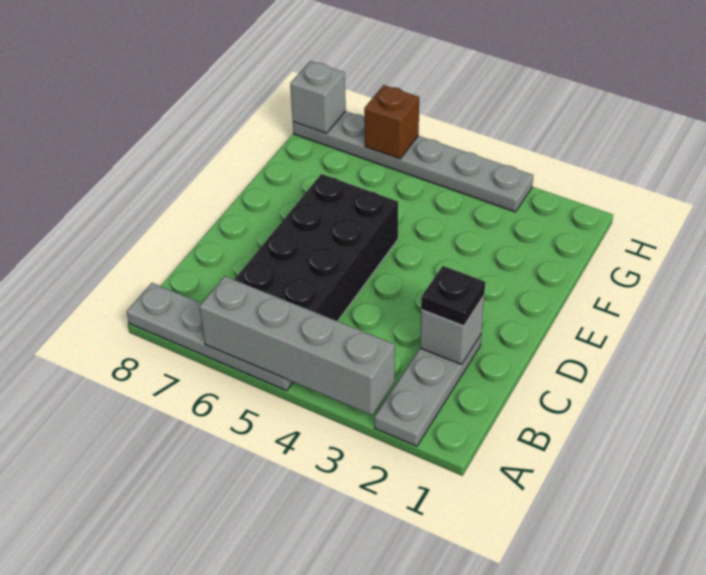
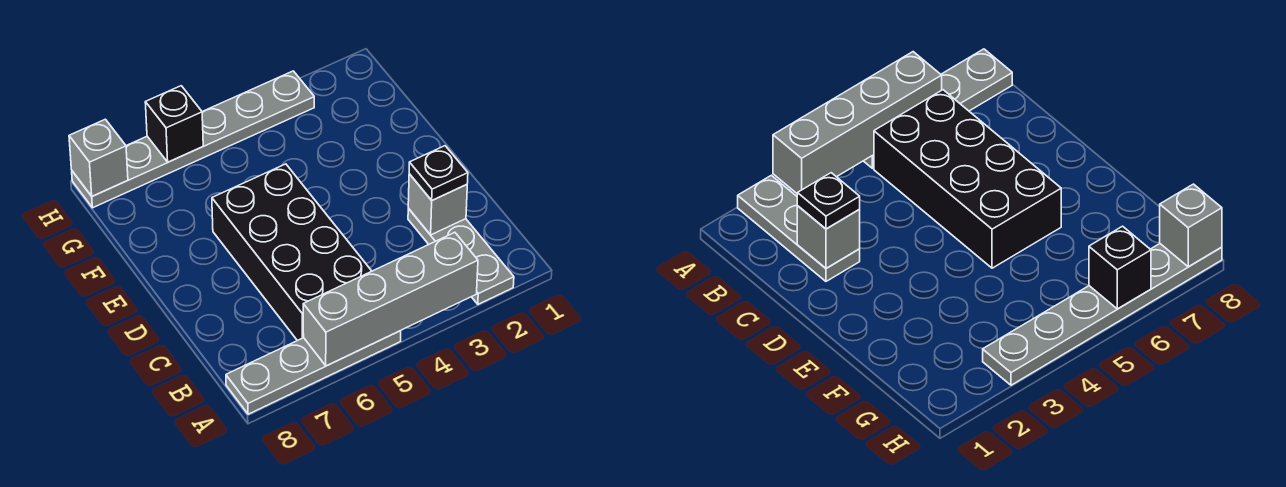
brown brick H6 level 2 -> black brick H6 level 2

